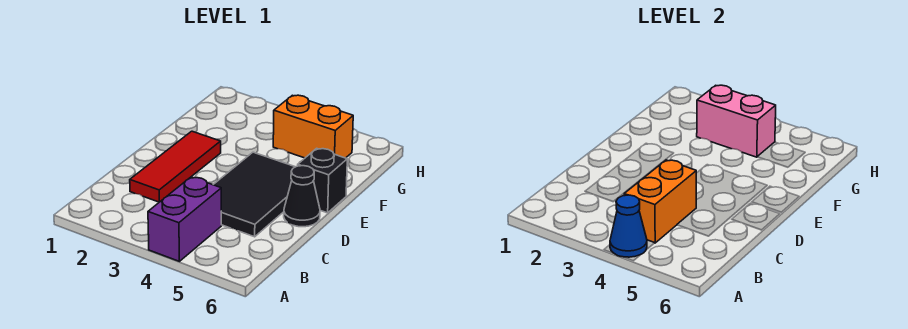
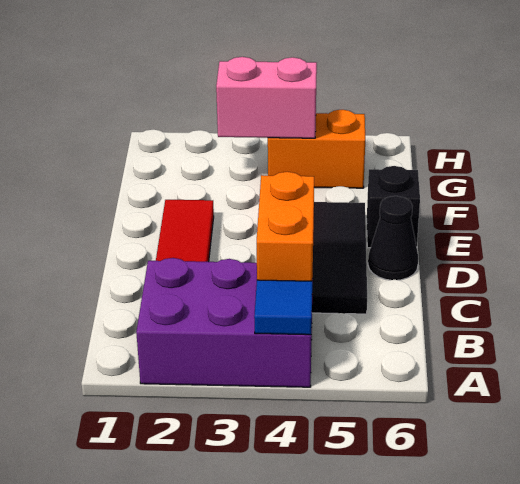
purple brick A4:B4 level 1 -> purple brick A2:B4 level 1
blue cone A4 level 2 -> blue tile A4 level 2

